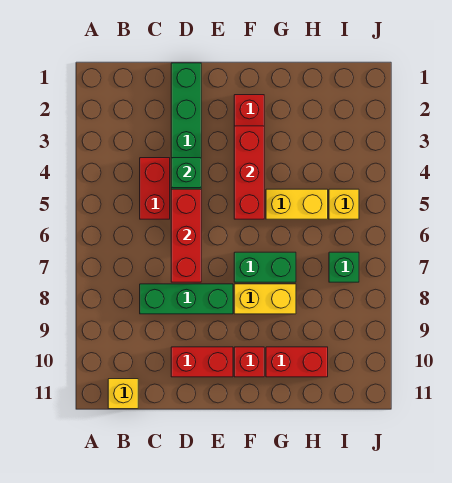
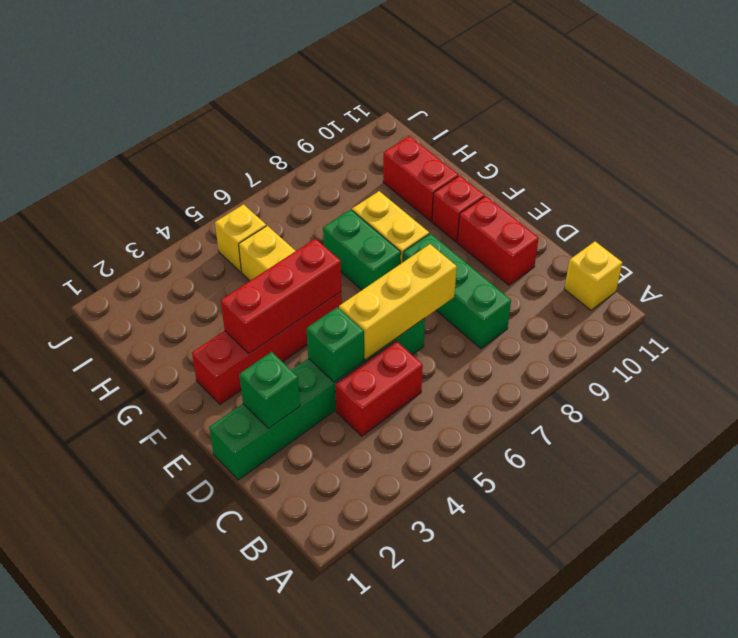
red brick D5:D7 level 2 -> yellow brick D5:D7 level 2
green brick I7 level 1 -> green brick D2 level 2

